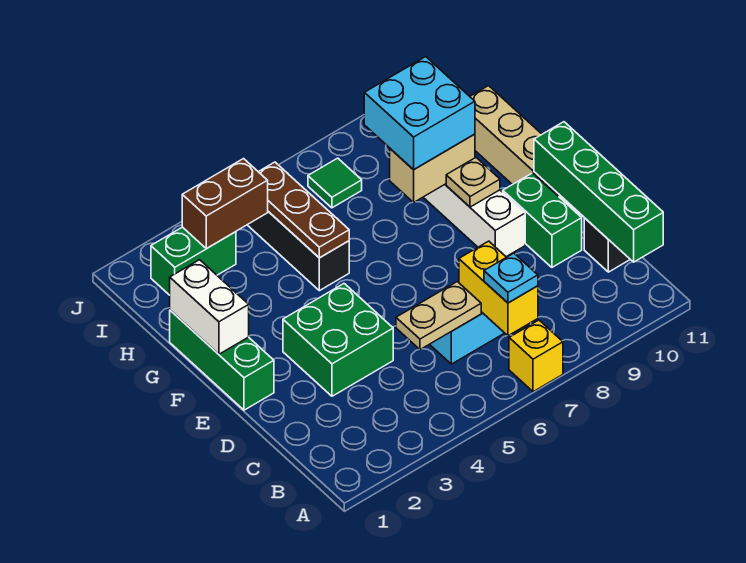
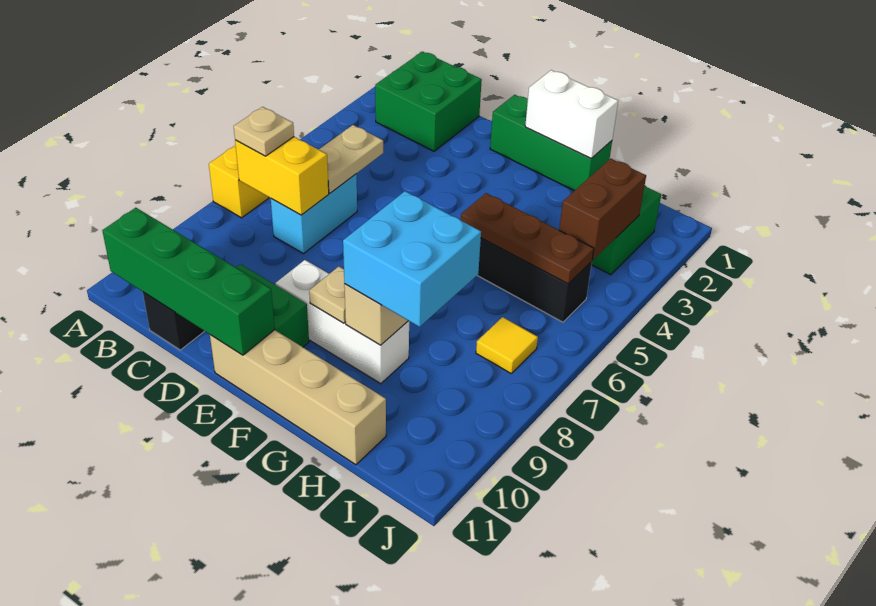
cyan plate B7 level 3 -> tan plate B7 level 3
green brick D3:E4 level 1 -> green brick B1:C2 level 1
green tile I7 level 1 -> yellow tile I7 level 1

